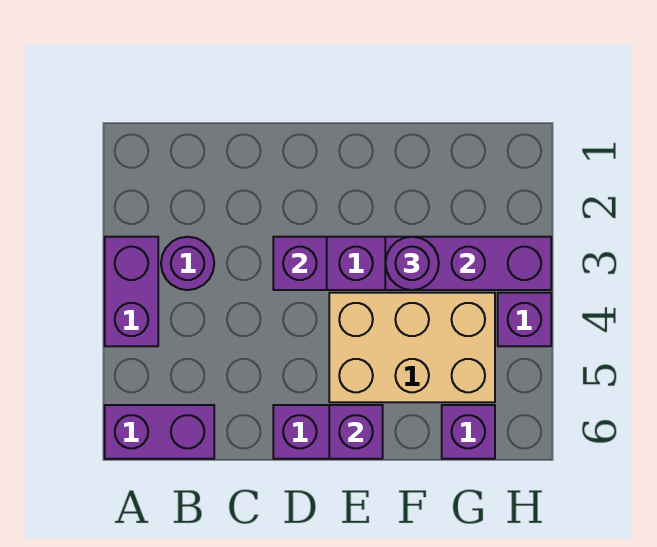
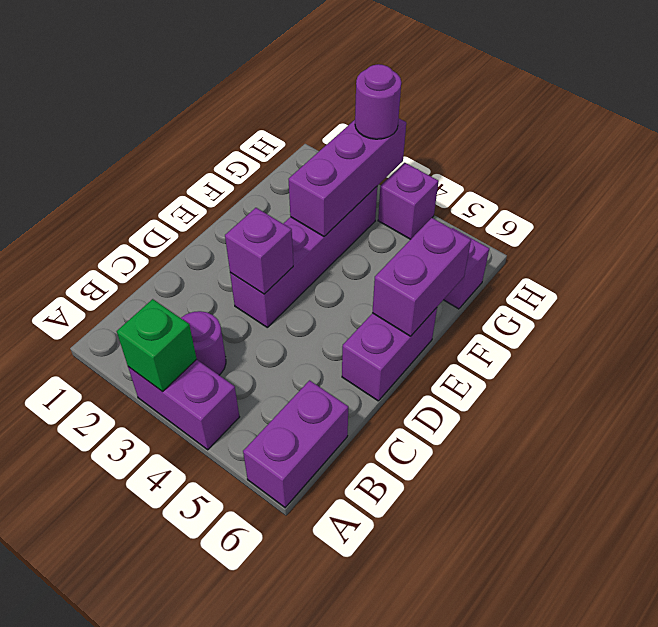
none -> green brick A3 level 2
tan brick E4:G5 level 1 -> none
purple brick E6 level 2 -> purple brick E6:F6 level 2
purple round brick F3 level 3 -> purple round brick H3 level 3

